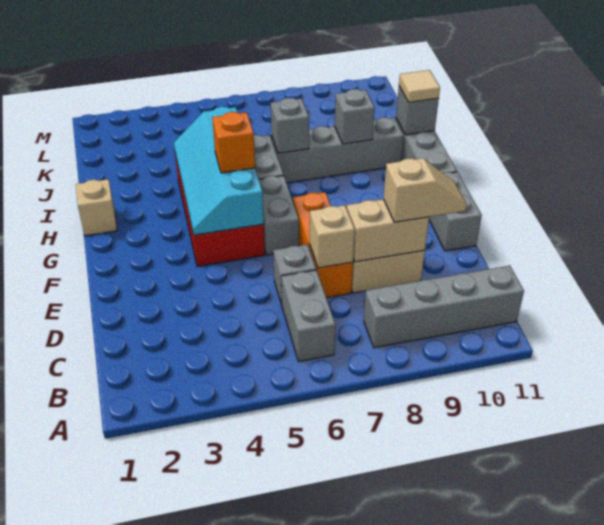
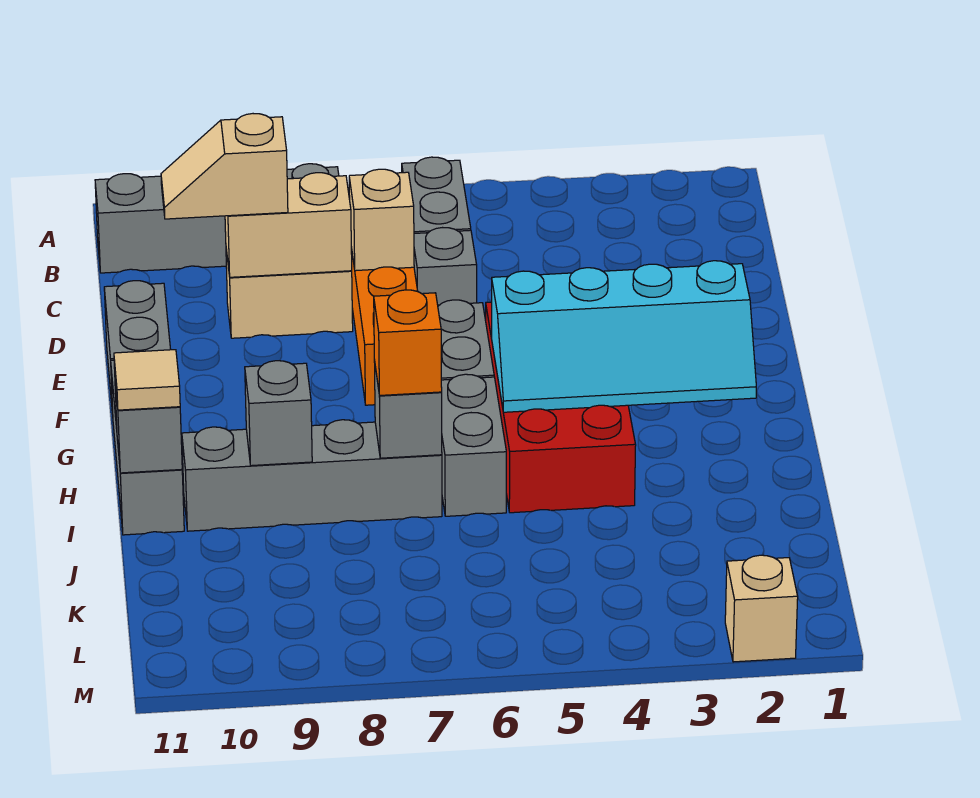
cyan slope F4:I5 level 2 top 5 -> cyan slope G2:H5 level 2 top G
orange brick G5 level 3 -> orange brick I7 level 3
tan brick H1 level 1 -> tan brick M2 level 1

